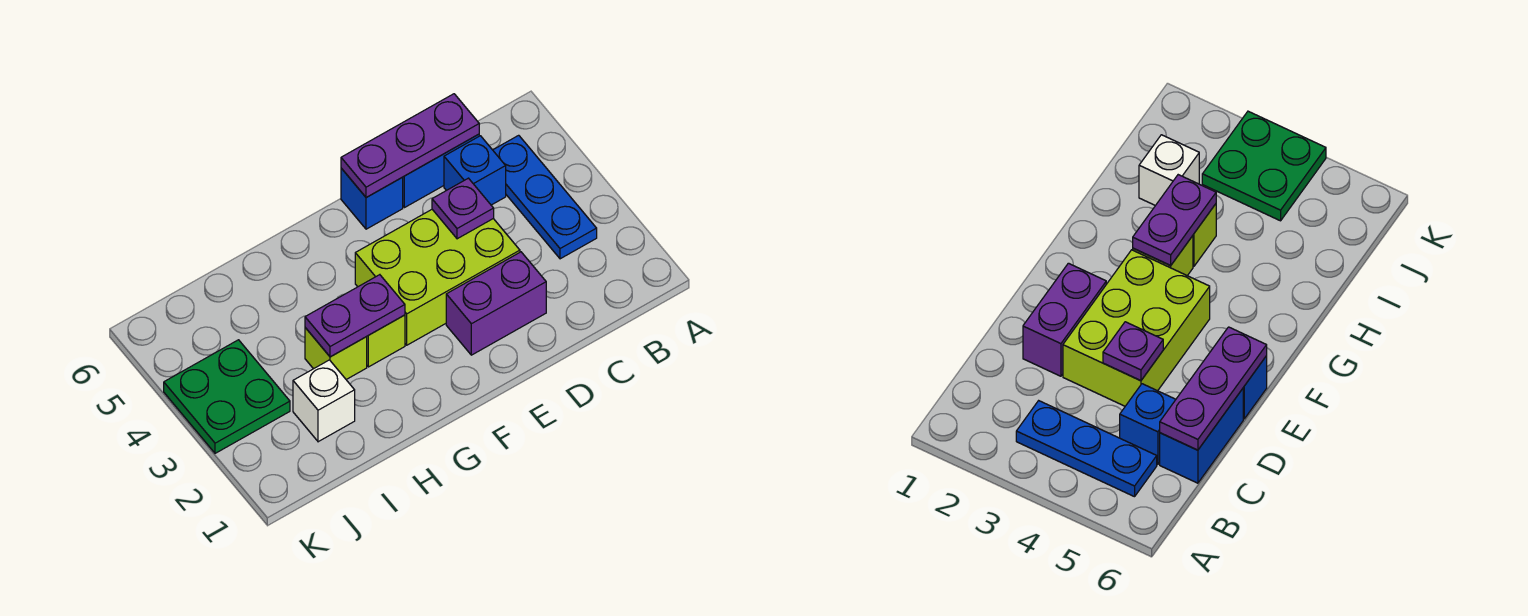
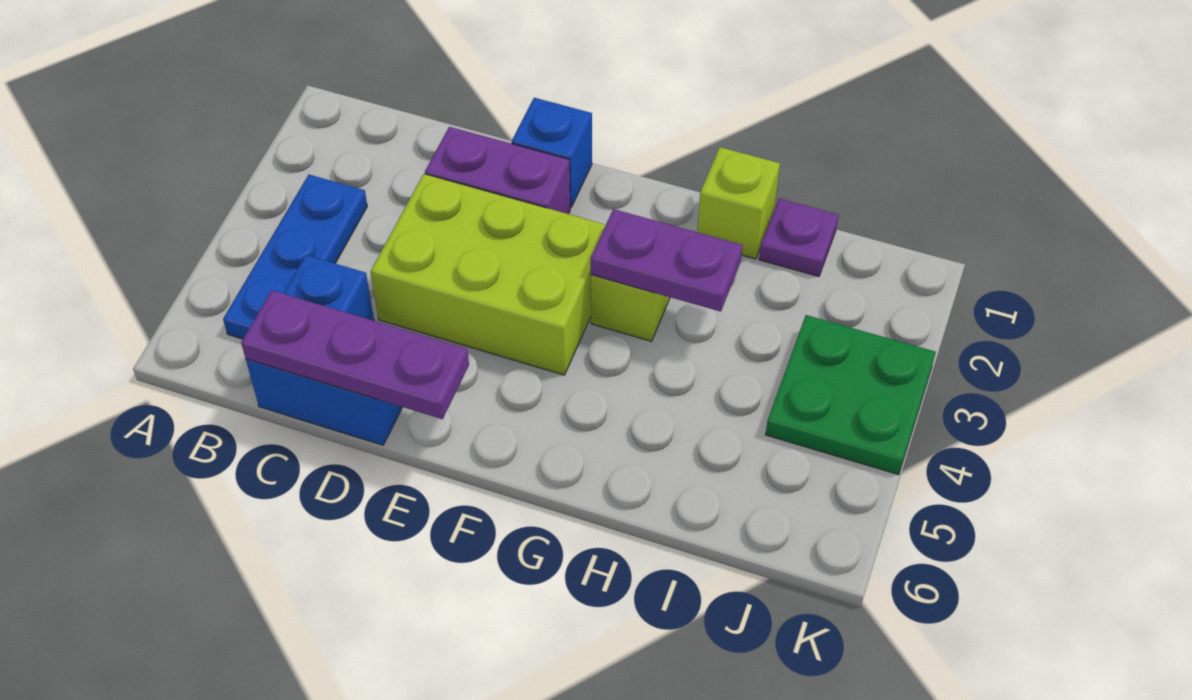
purple plate D4 level 2 -> purple plate I1 level 1
blue brick E6 level 1 -> blue brick E1 level 1
lime brick H3 level 1 -> lime brick H1 level 1
white brick I2 level 1 -> none

